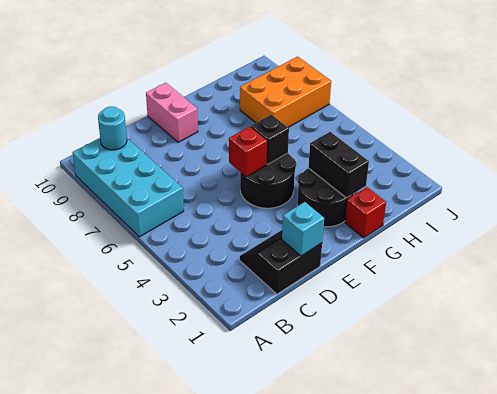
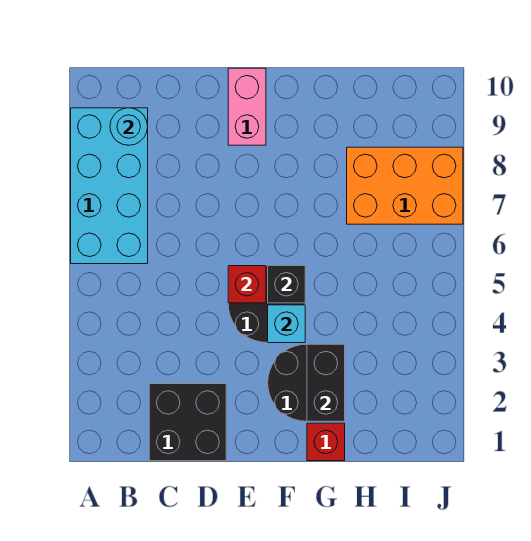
black slope C1:D2 level 1 top 1 -> black brick C1:D2 level 1
cyan brick D1 level 2 -> cyan brick F4 level 2

